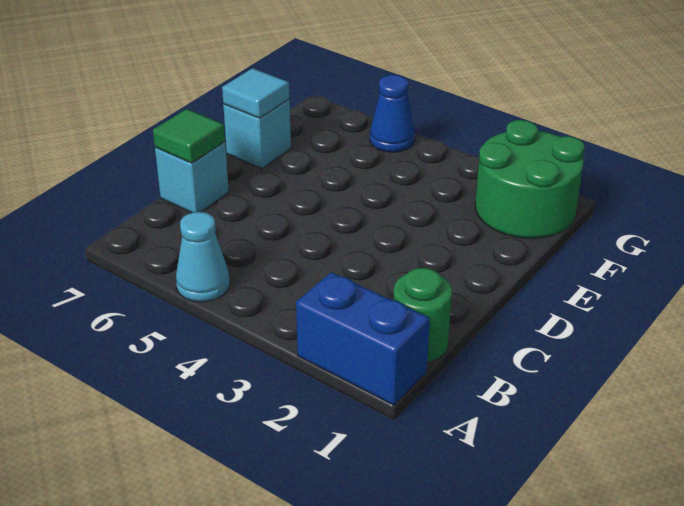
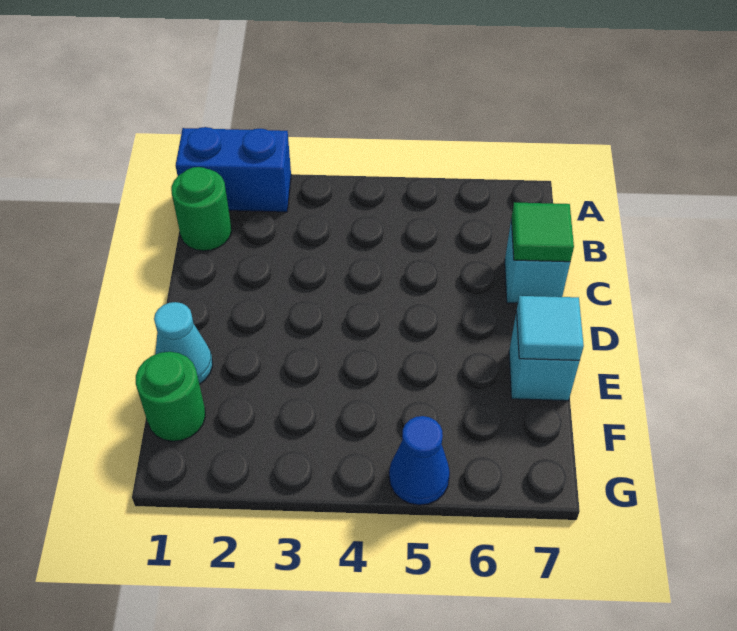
cyan cone A5 level 1 -> cyan cone E1 level 1
green round brick F1:G2 level 1 -> green round brick F1 level 1

